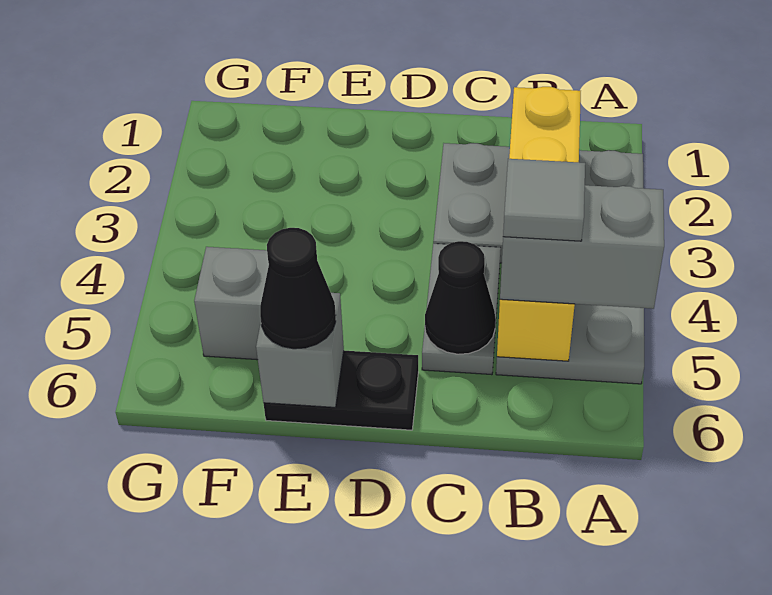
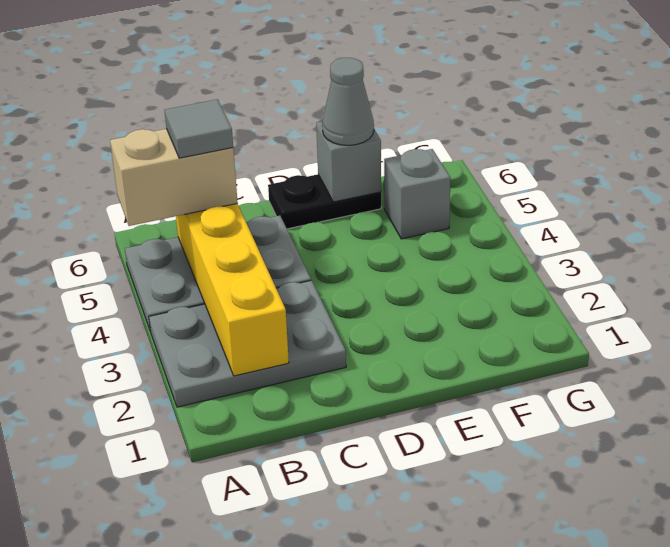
grey brick A5:B5 level 3 -> tan brick A5:B5 level 3
black cone C5 level 2 -> none
black cone E6 level 3 -> grey cone E6 level 3

